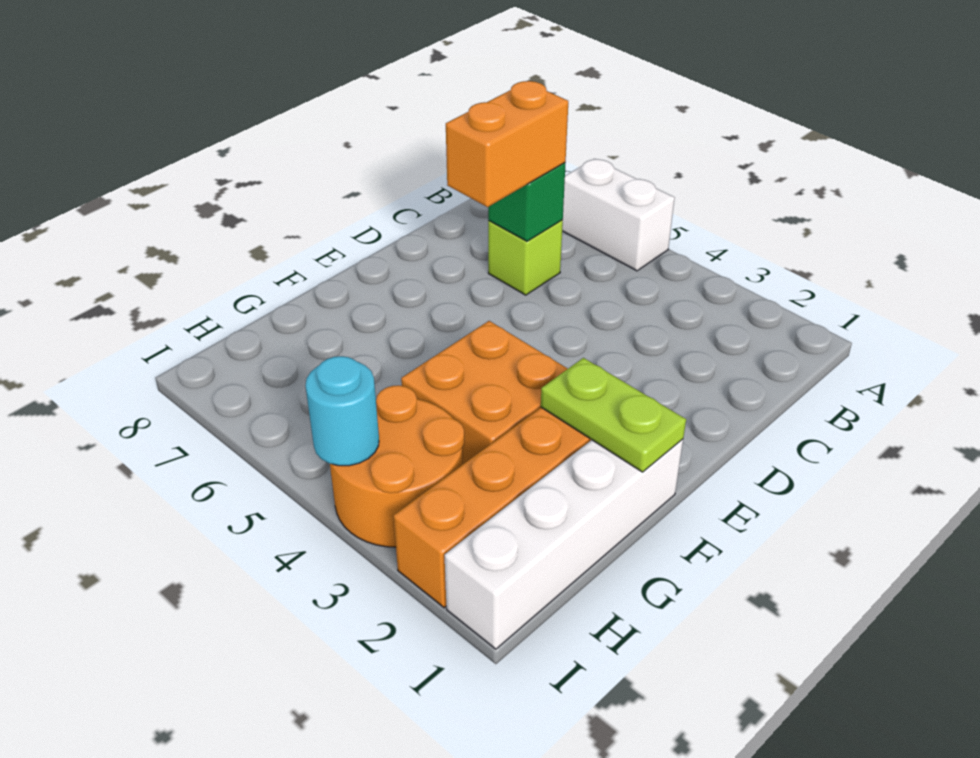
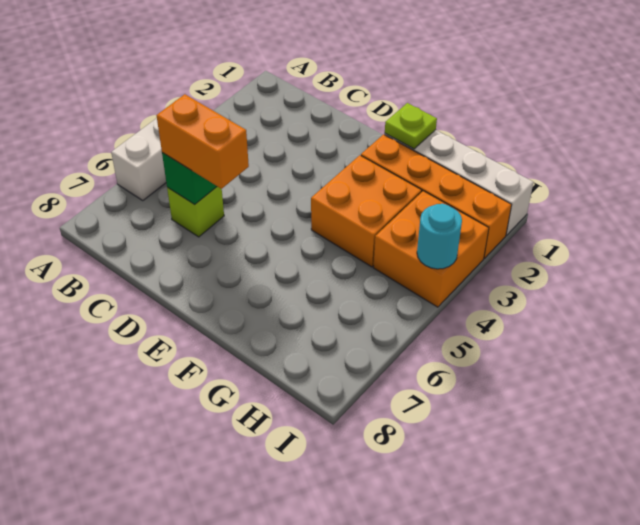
lime plate F1:F2 level 2 -> lime plate F1 level 2
orange round brick H3:I4 level 1 -> orange brick H3:I4 level 1

